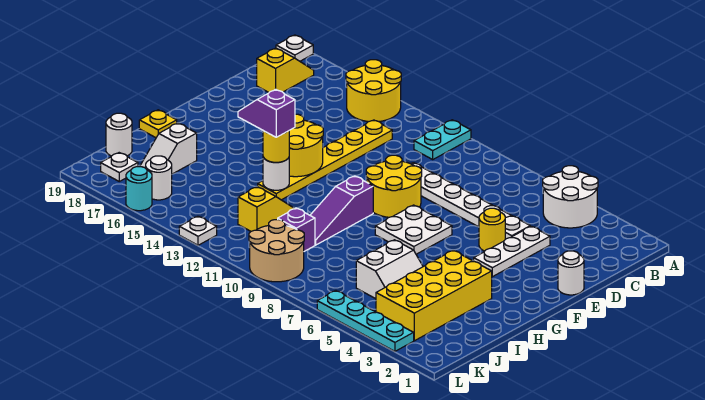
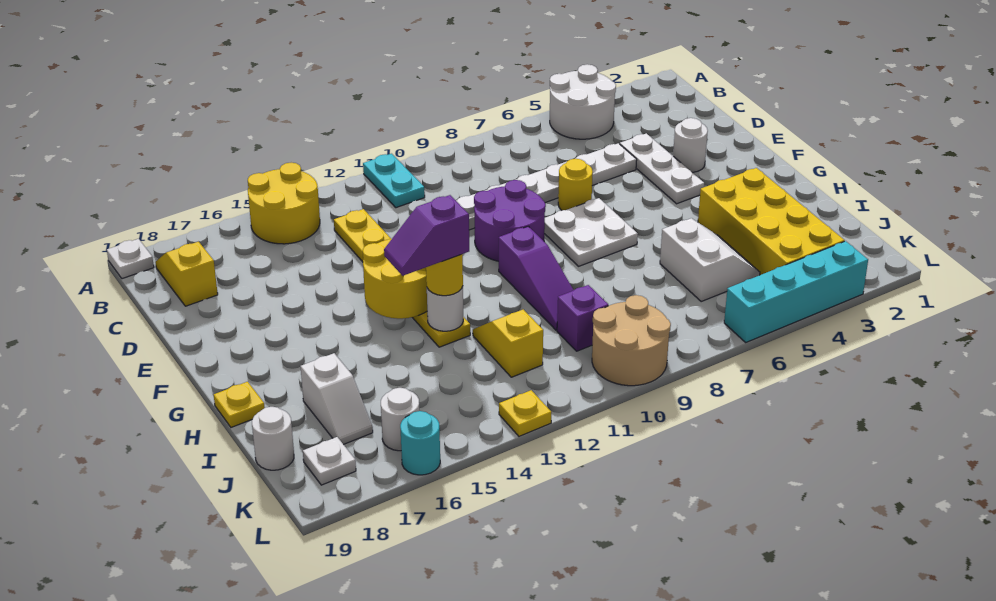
white round brick E1 level 1 -> white round brick E3 level 1
yellow round brick E5 level 1 -> yellow round brick E7 level 1
yellow round brick E9:F10 level 1 -> purple round brick E9:F10 level 1
cyan plate L3:L6 level 1 -> cyan brick L3:L6 level 1
white plate L13 level 1 -> yellow plate L13 level 1

